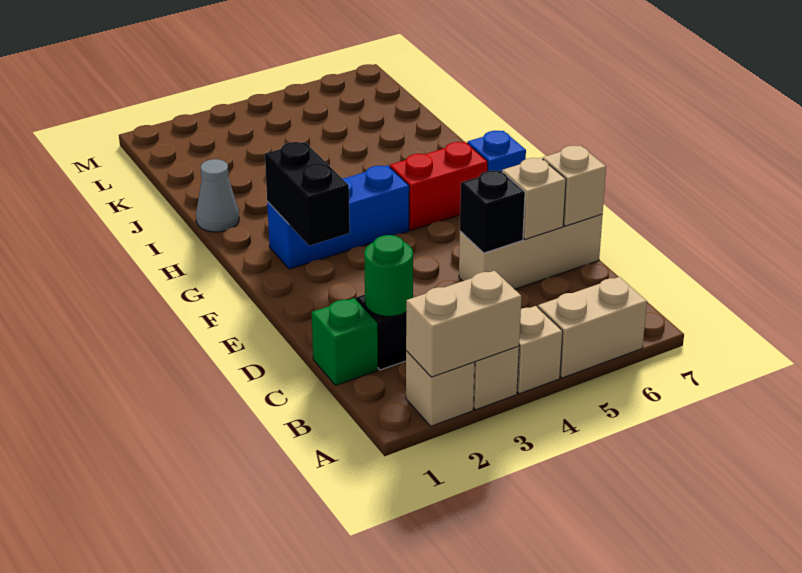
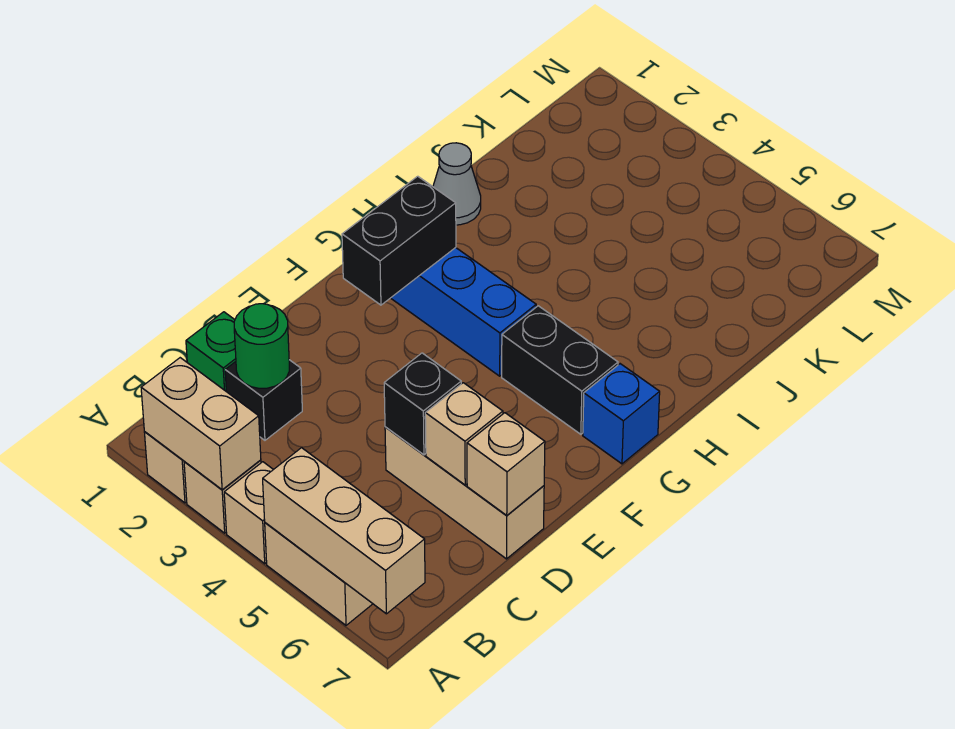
none -> tan brick A5:A7 level 2
red brick G5:G6 level 1 -> black brick G5:G6 level 1

